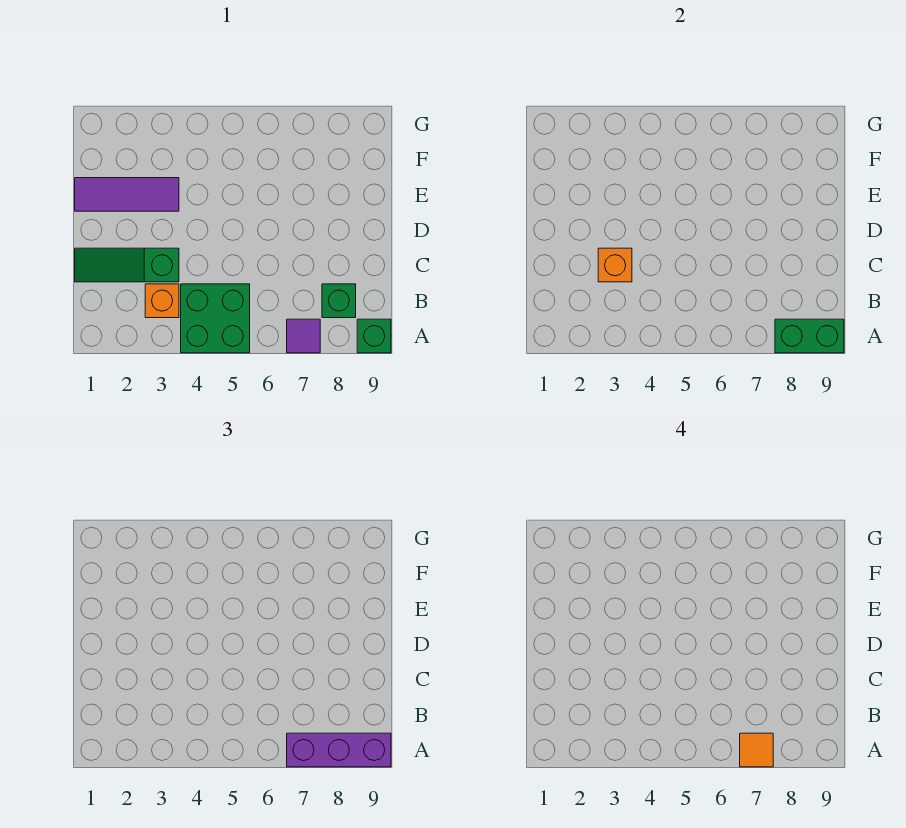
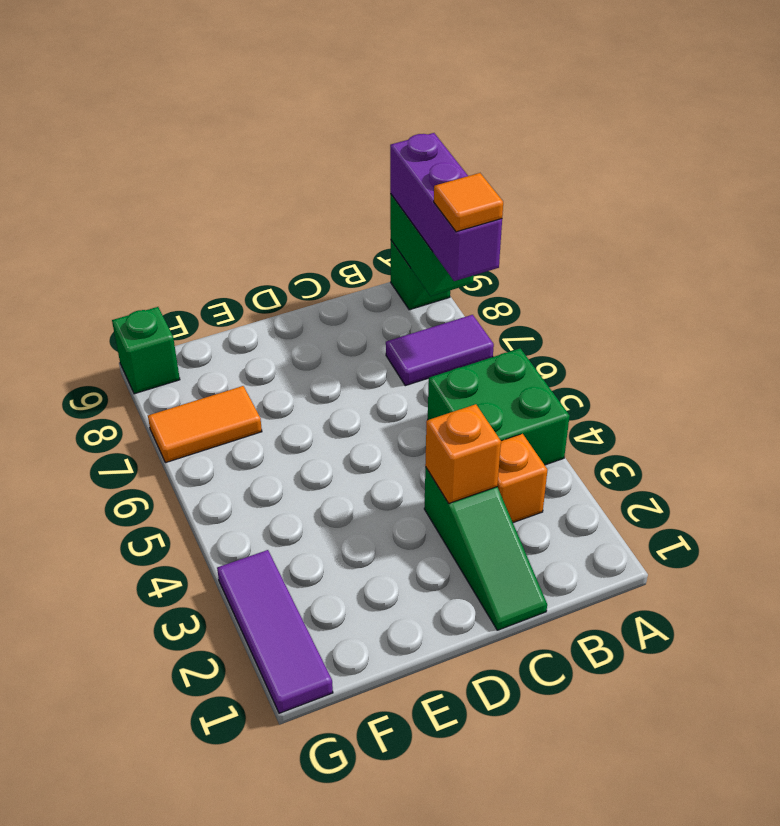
purple tile A7 level 1 -> purple tile A7:B7 level 1
green brick B8 level 1 -> green brick G9 level 1
purple tile E1:E3 level 1 -> purple tile G1:G3 level 1
none -> orange tile F7:G7 level 1

